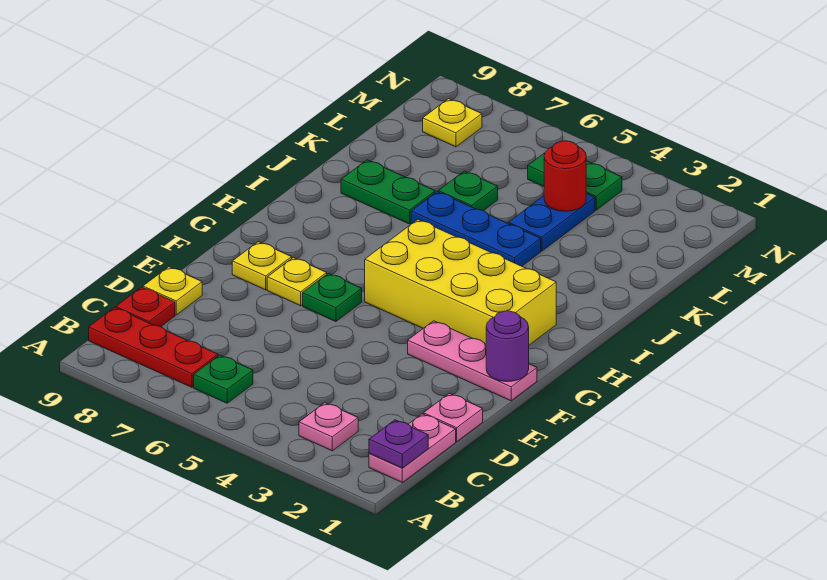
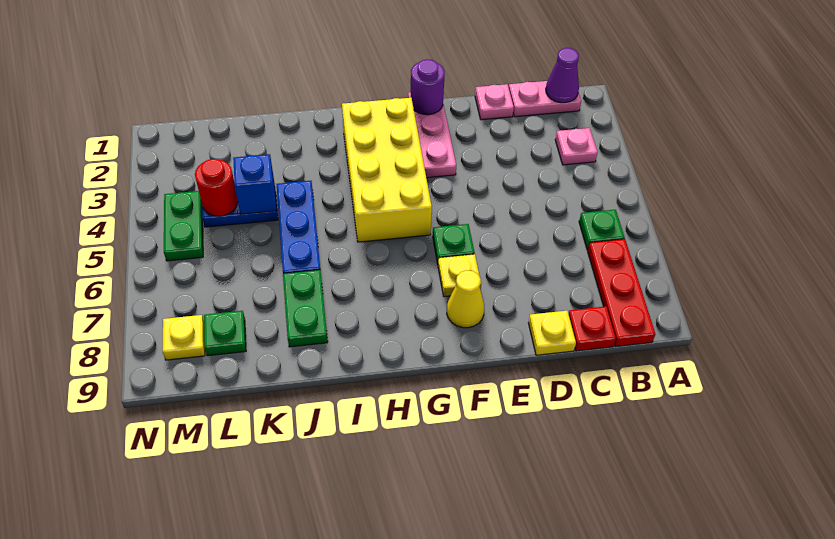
purple plate B1 level 2 -> purple cone B1 level 2
yellow plate F8 level 1 -> yellow cone F8 level 1
none -> blue brick K4 level 2
green plate K6 level 1 -> green plate L8 level 1

